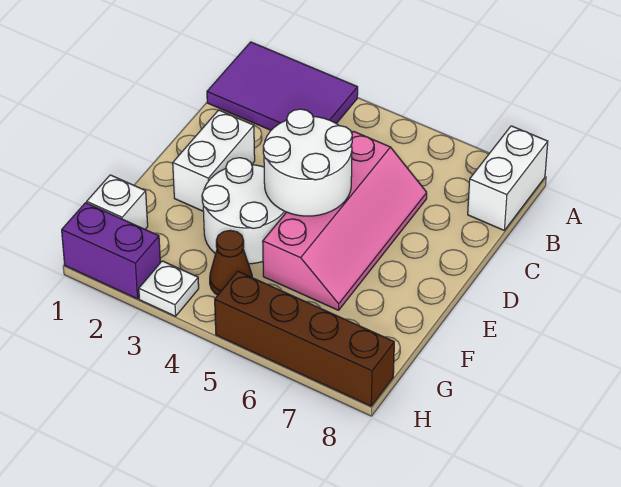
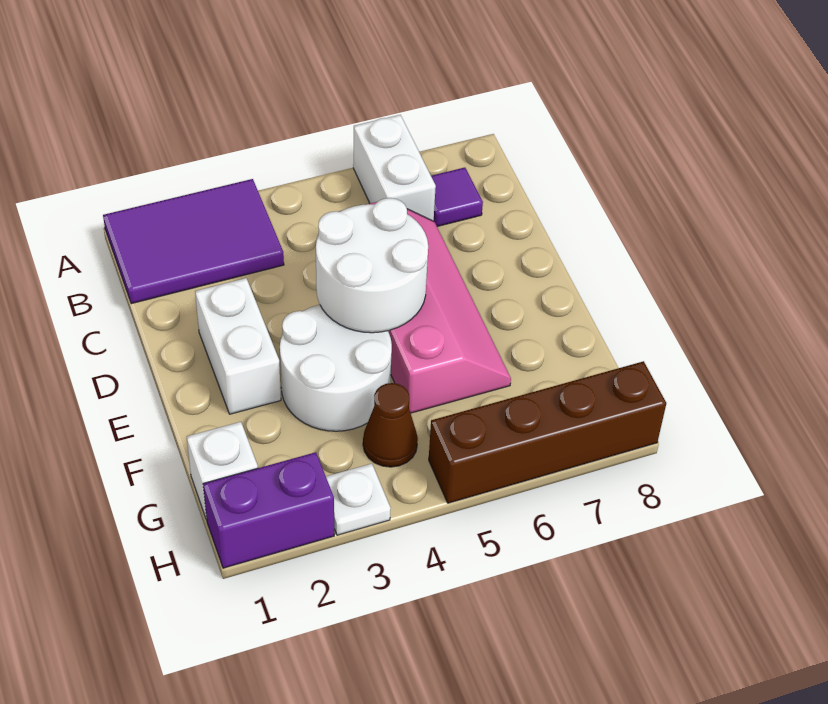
white brick A8:B8 level 1 -> white brick A6:B6 level 1
none -> purple tile B7 level 1

